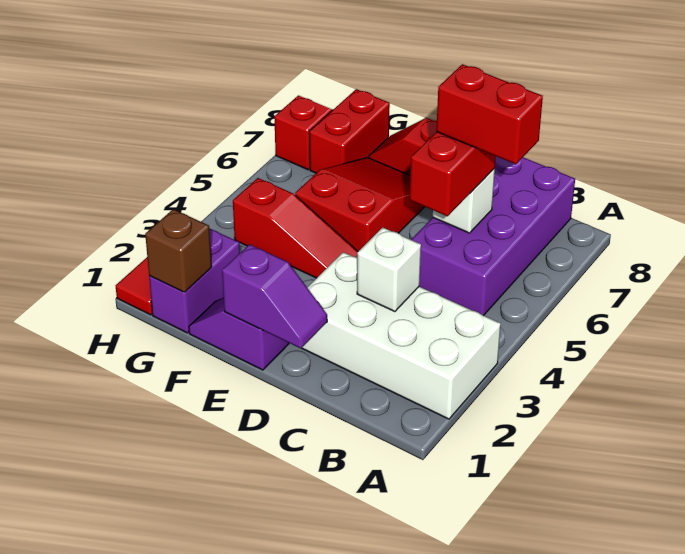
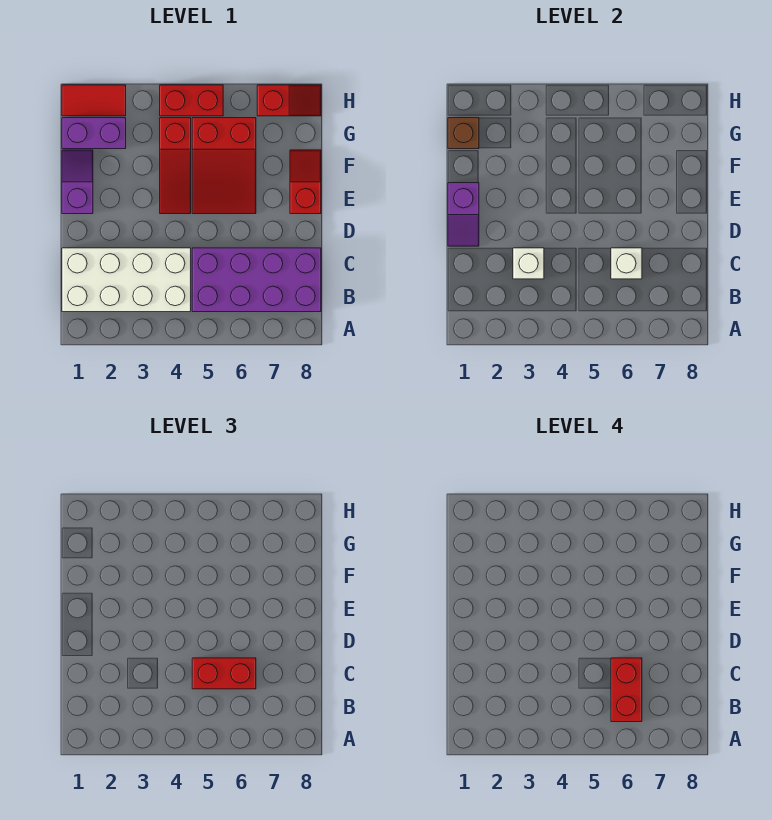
white brick A2:D3 level 1 -> white brick B1:C4 level 1
red slope E5:F7 level 1 top 5 -> red slope E5:G6 level 1 top G
red brick G7:G8 level 1 -> red brick H4:H5 level 1

